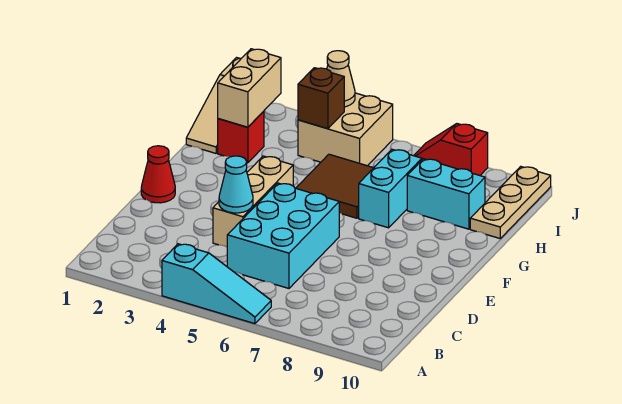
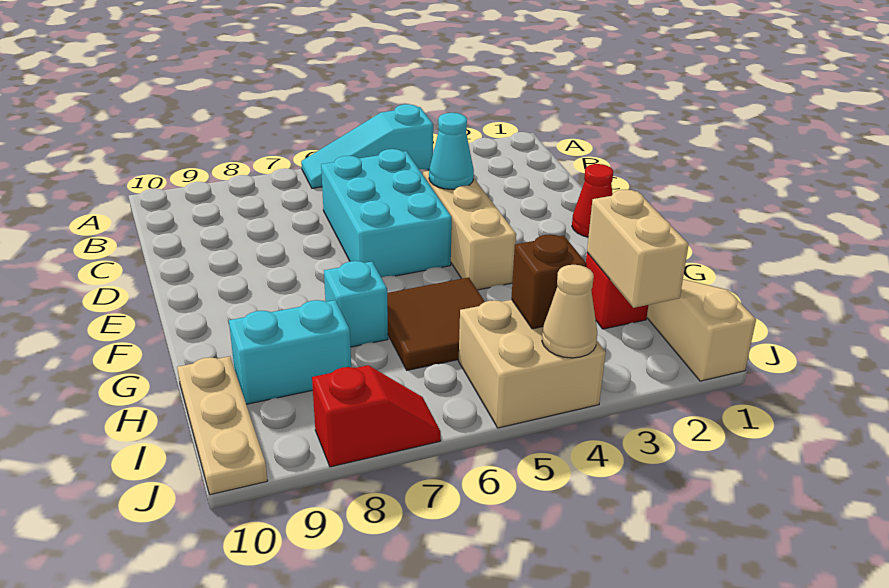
cyan brick G7:H7 level 1 -> cyan brick G7 level 1

